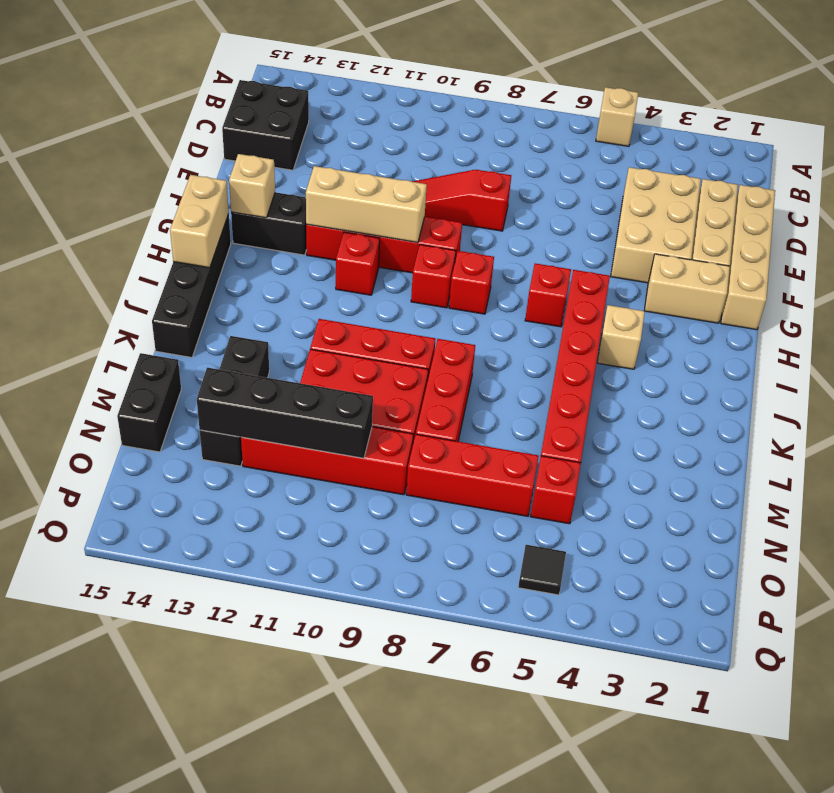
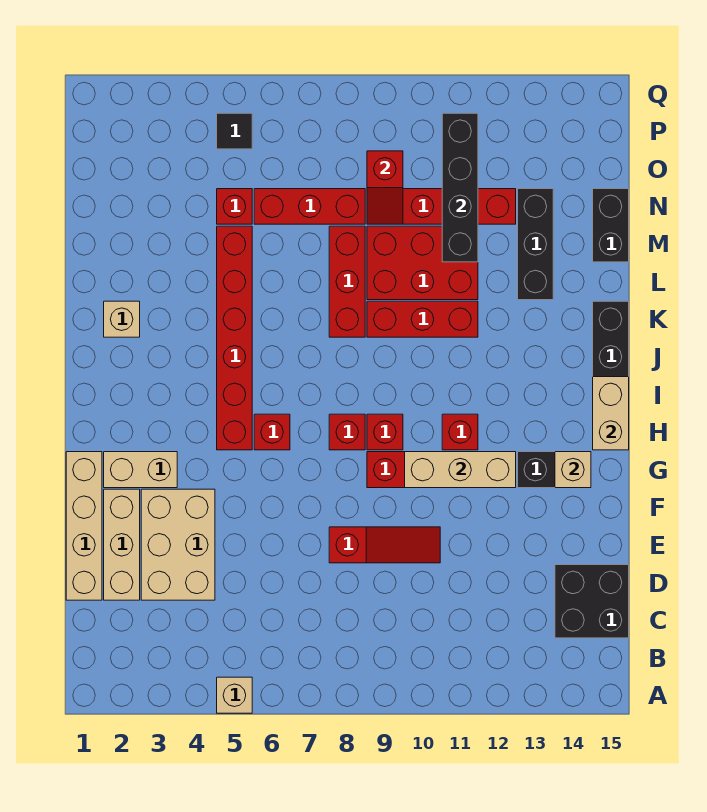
tan brick I4 level 1 -> tan brick K2 level 1
none -> red slope N9:O9 level 2 top O
black brick N10:N13 level 2 -> black brick M11:P11 level 2

